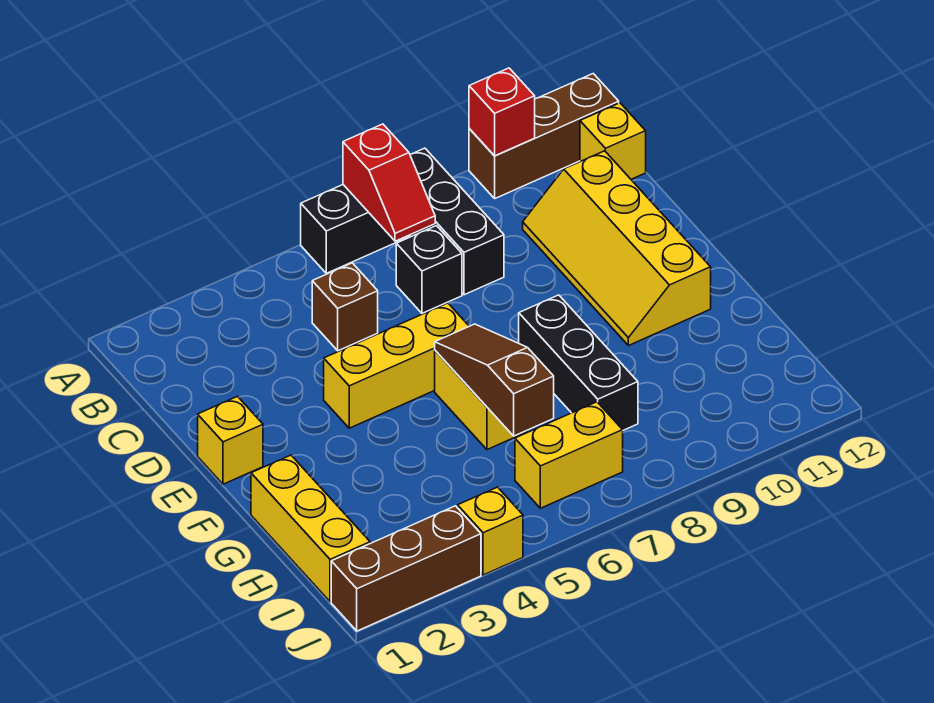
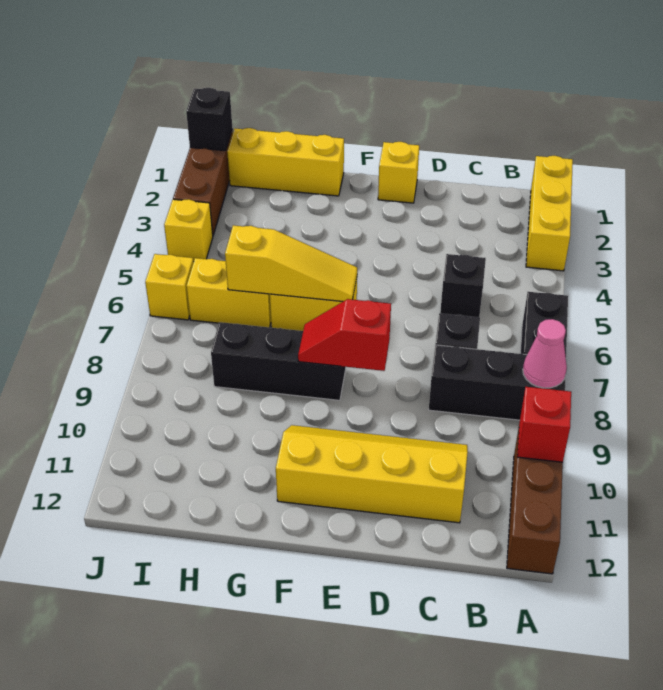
red slope A7:B7 level 2 top A -> red slope E8:F8 level 2 top E
none -> pink cone A8 level 2
yellow brick B12 level 1 -> yellow brick J6 level 1
brown brick C5 level 1 -> black brick C5 level 1
yellow brick E4:E6 level 1 -> yellow brick A1:A3 level 1
brown slope F6:H6 level 2 top H -> yellow slope F6:H6 level 2 top H
yellow brick I6:I7 level 1 -> yellow brick H6:I6 level 1
none -> black brick J1 level 2

